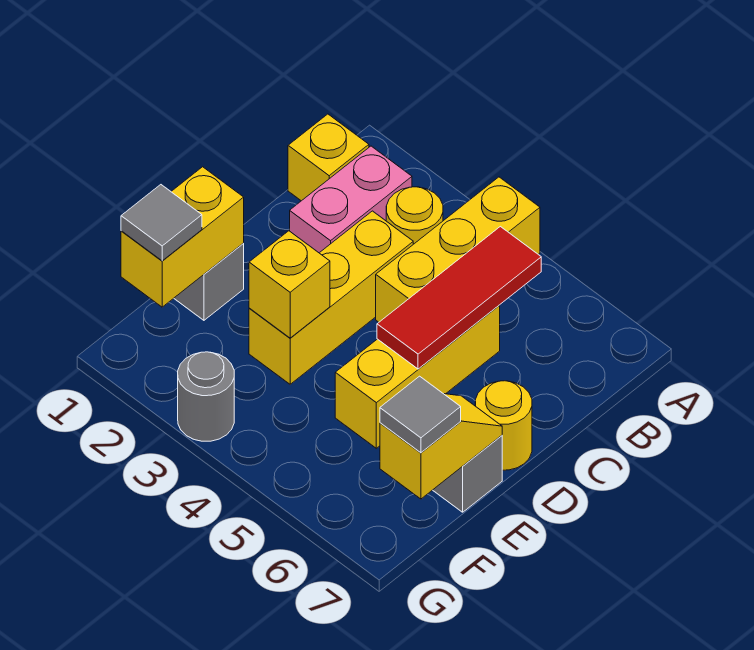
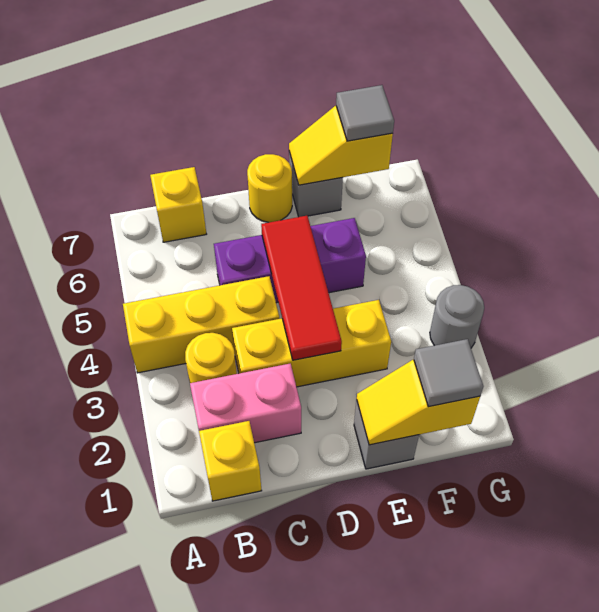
red tile B5:D5 level 2 -> red tile D3:D5 level 2
yellow brick C5:E5 level 1 -> purple brick C5:E5 level 1
yellow brick E1:F1 level 2 -> yellow slope E1:F1 level 2 top F
yellow brick E3 level 2 -> yellow brick B7 level 1

